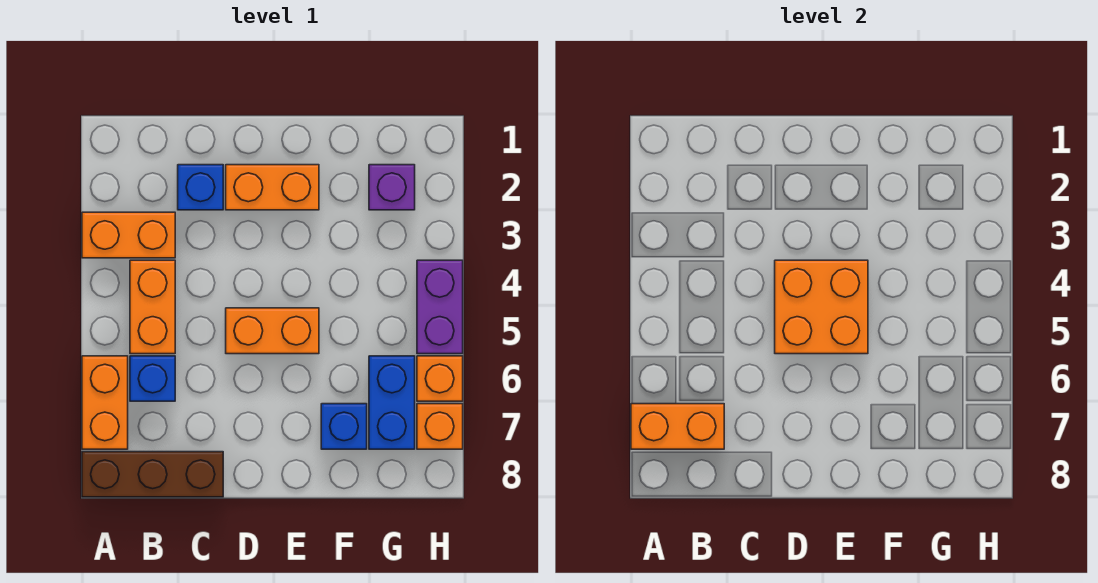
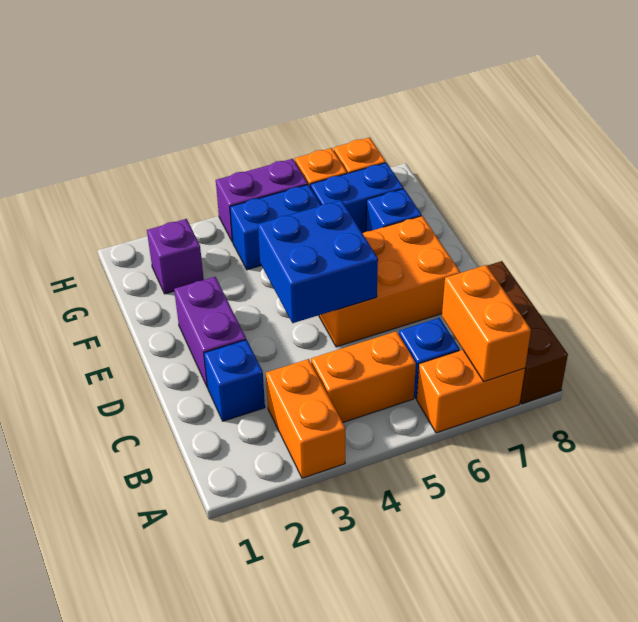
orange brick D2:E2 level 1 -> purple brick D2:E2 level 1
orange brick D4:E5 level 2 -> blue brick D4:E5 level 2
orange brick D5:E5 level 1 -> orange brick D5:E7 level 1
none -> blue brick G4:G5 level 1

